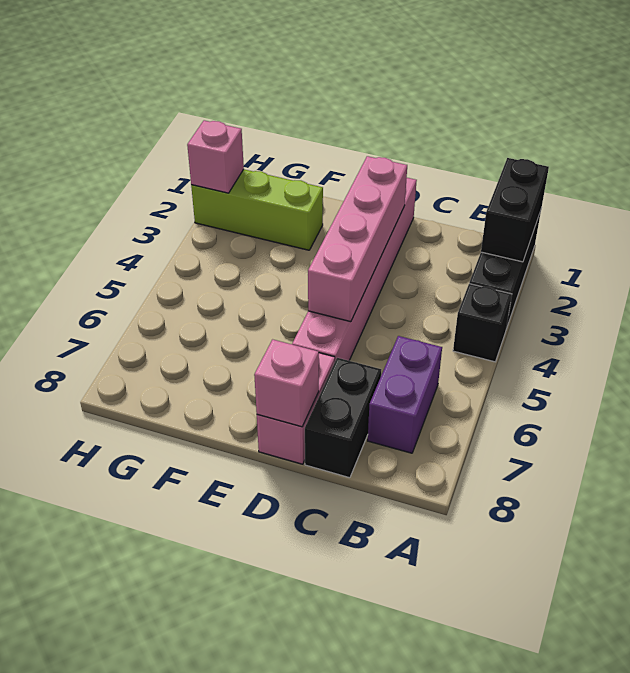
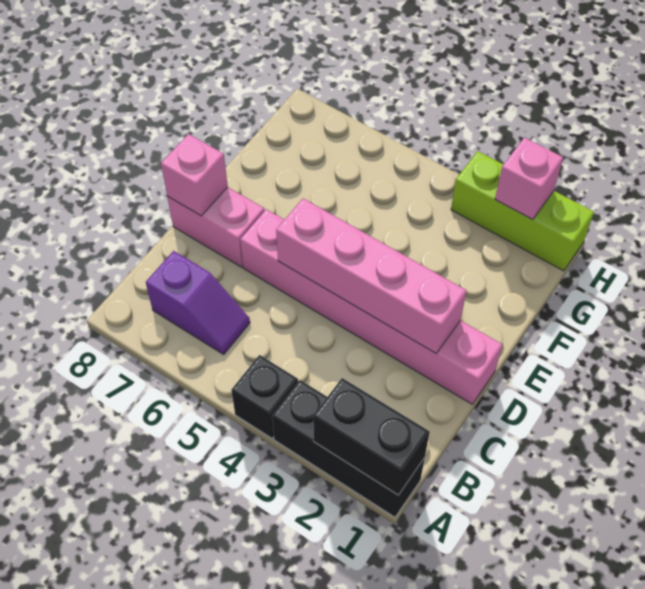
purple brick B6:B7 level 1 -> purple slope B6:B7 level 1 top 7
black brick C7:C8 level 1 -> none
lime brick F2:H2 level 1 -> lime brick H1:H3 level 1

